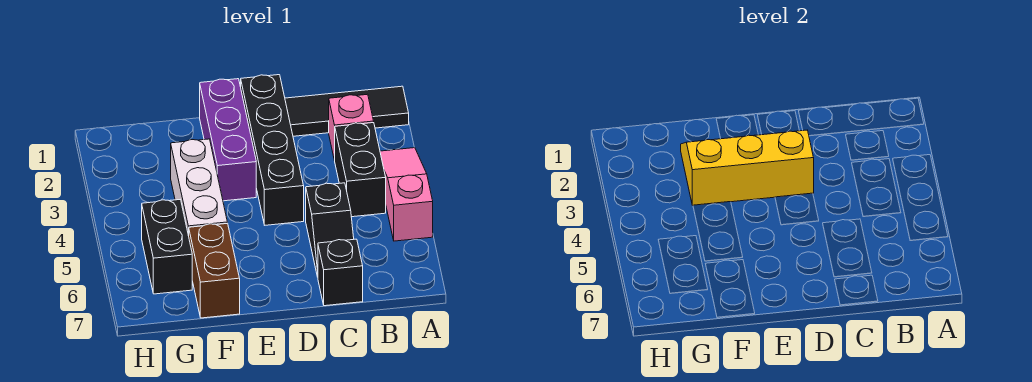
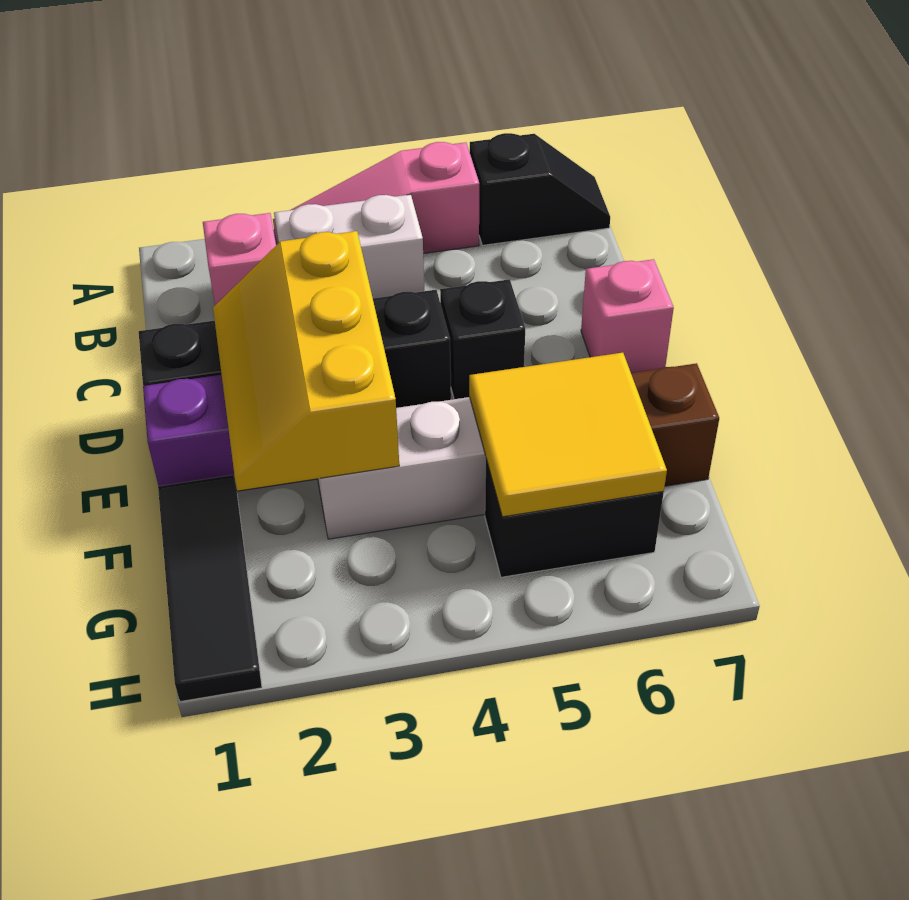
black tile A1:C1 level 1 -> black tile F1:H1 level 1
black brick B3:B4 level 1 -> white brick B3:B4 level 1
black slope C5:C6 level 1 top 5 -> black slope A6:A7 level 1 top 6
black brick C7 level 1 -> black brick D5 level 1
none -> pink brick D7 level 1
none -> yellow tile F5:G6 level 2

